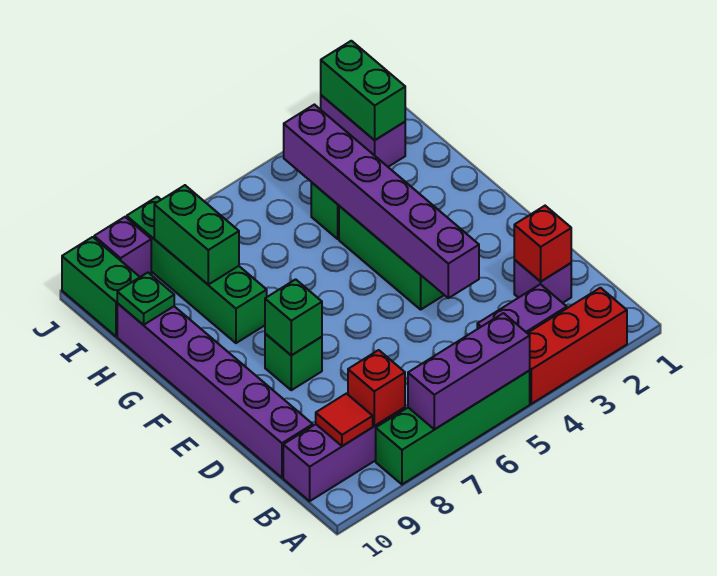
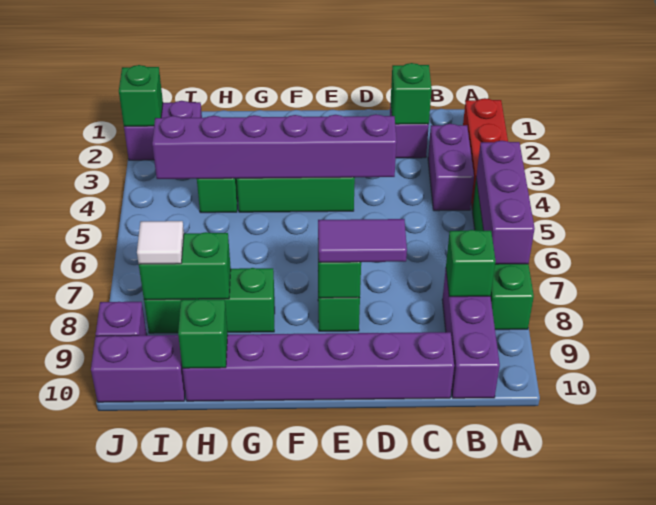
red brick B8 level 2 -> green brick B8 level 2
red tile B9 level 2 -> none
red brick C2 level 2 -> green brick C2 level 2
none -> purple tile D8:E8 level 3
green brick G8:J8 level 1 -> green brick G8:I8 level 1
green plate H10 level 2 -> green brick H10 level 2
green brick I2:J2 level 2 -> green brick J2 level 2
none -> white tile I8 level 3
green brick I10:J10 level 1 -> purple brick I10:J10 level 1

